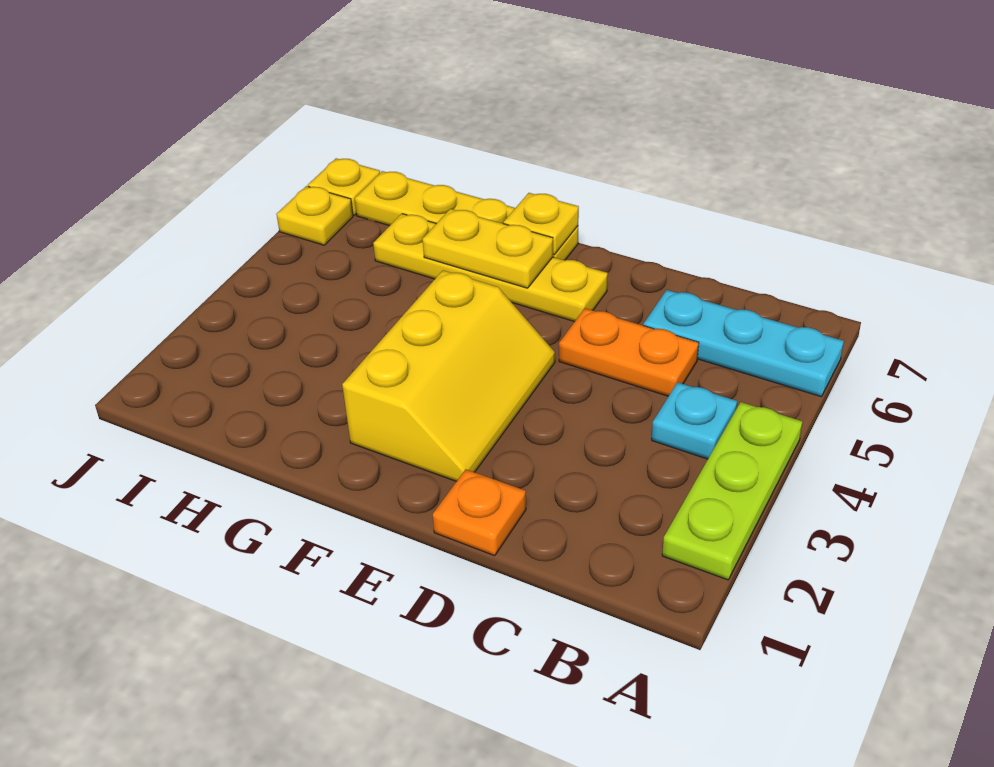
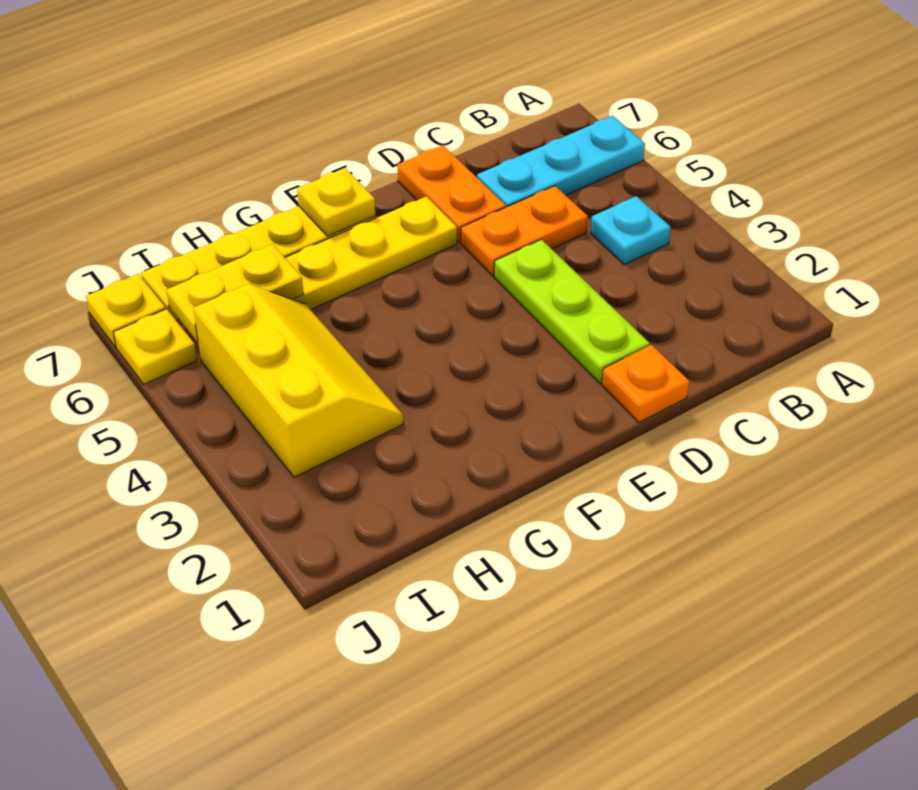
lime plate A2:A4 level 1 -> lime plate D2:D4 level 1
none -> orange plate D6:D7 level 1
yellow slope E2:F4 level 1 top F -> yellow slope H3:I5 level 1 top I
yellow plate F6:G6 level 2 -> yellow plate H6:I6 level 2

